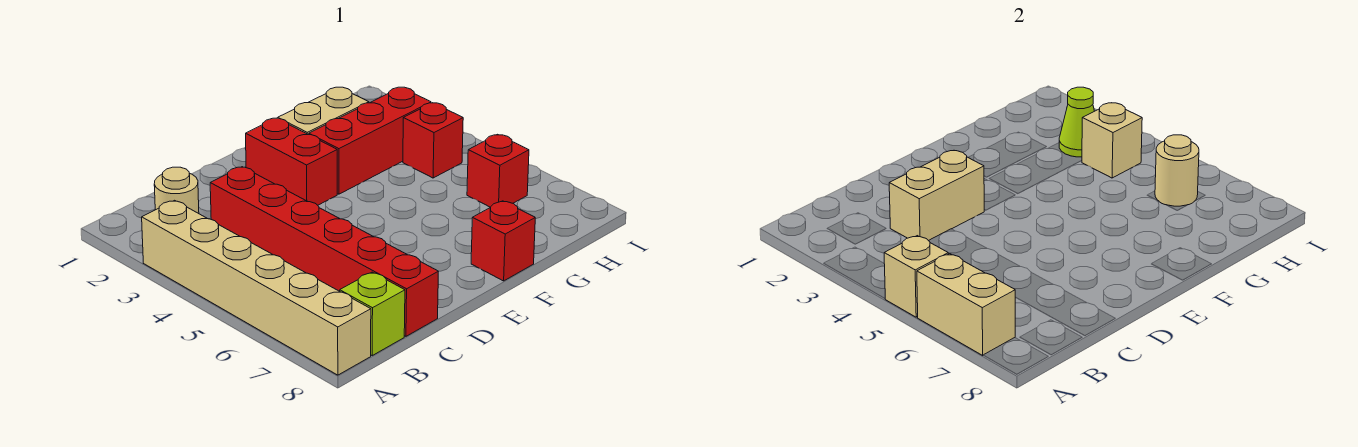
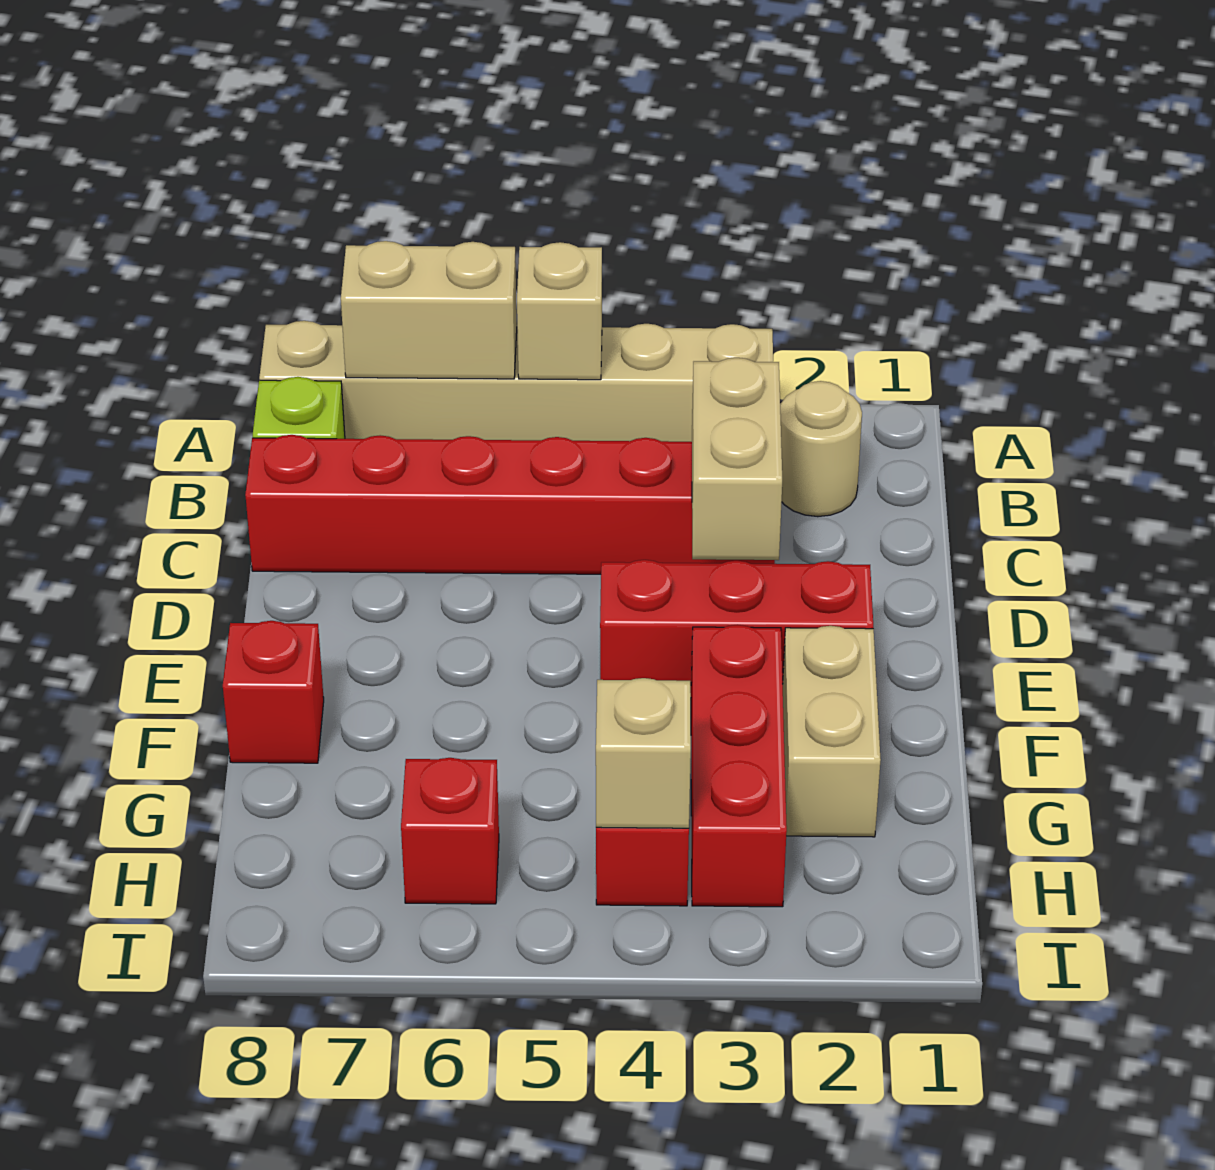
red brick E2:E3 level 1 -> red brick E2:E4 level 1
lime cone H3 level 2 -> none
tan round brick H6 level 2 -> none

